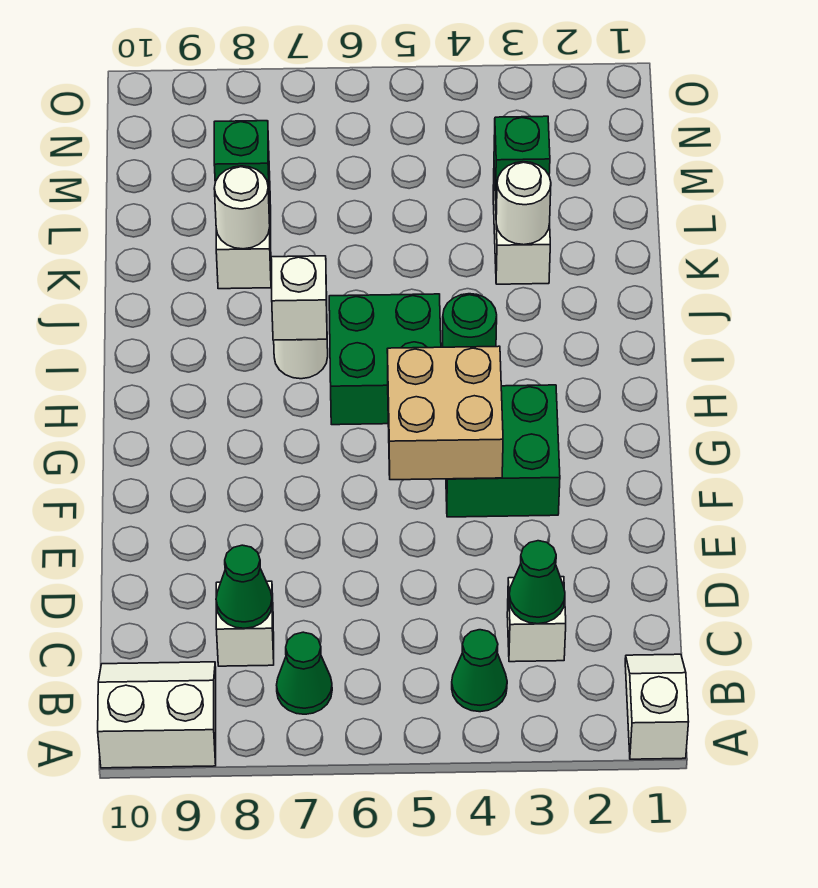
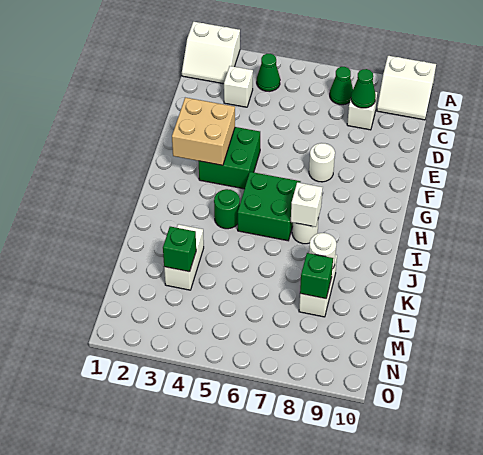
white slope A1:B1 level 1 top A -> white slope A1:B2 level 1 top A
green cone C3 level 2 -> none
tan brick F4:G5 level 2 -> tan brick F2:G3 level 2
white round brick K3 level 2 -> white round brick F7 level 1

